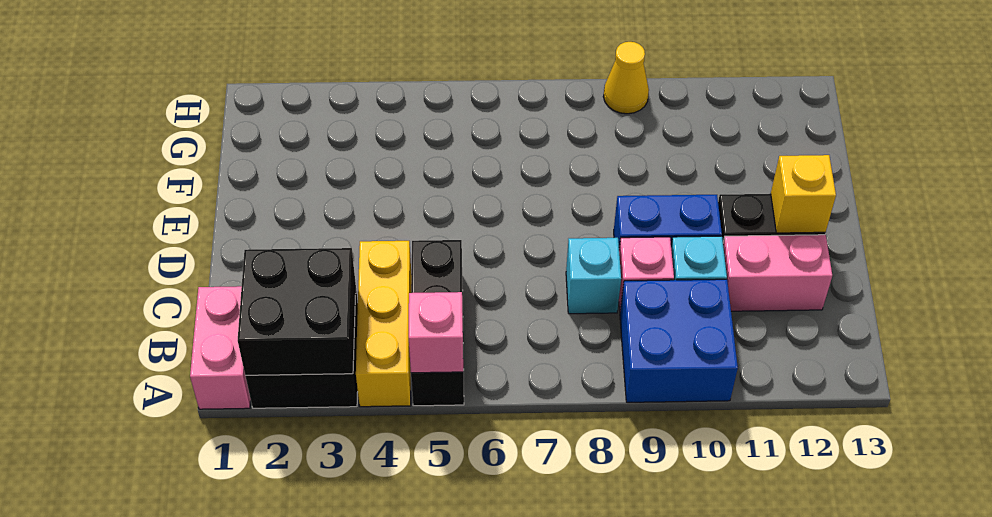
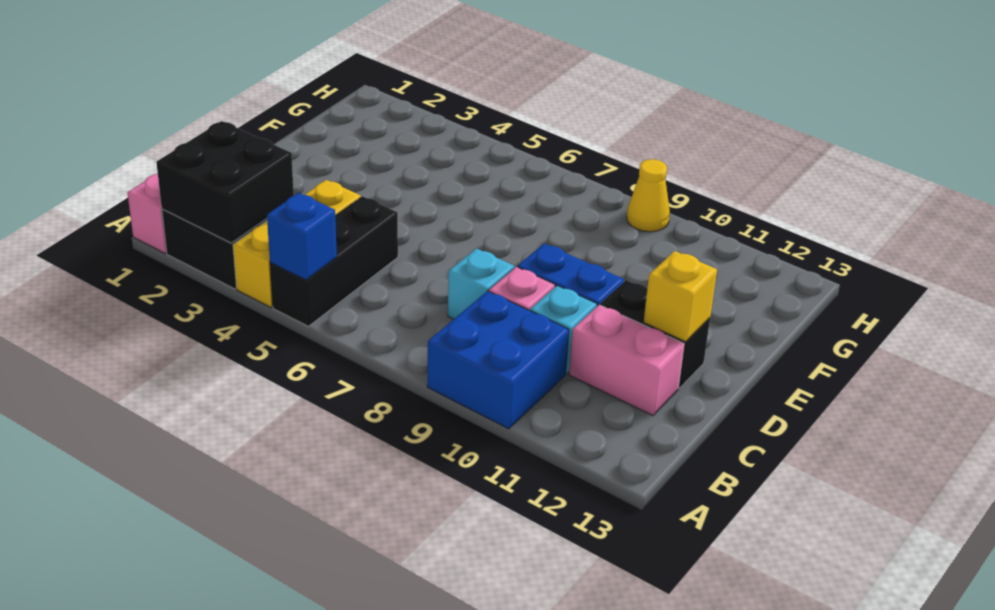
pink brick A5 level 2 -> blue brick A5 level 2

